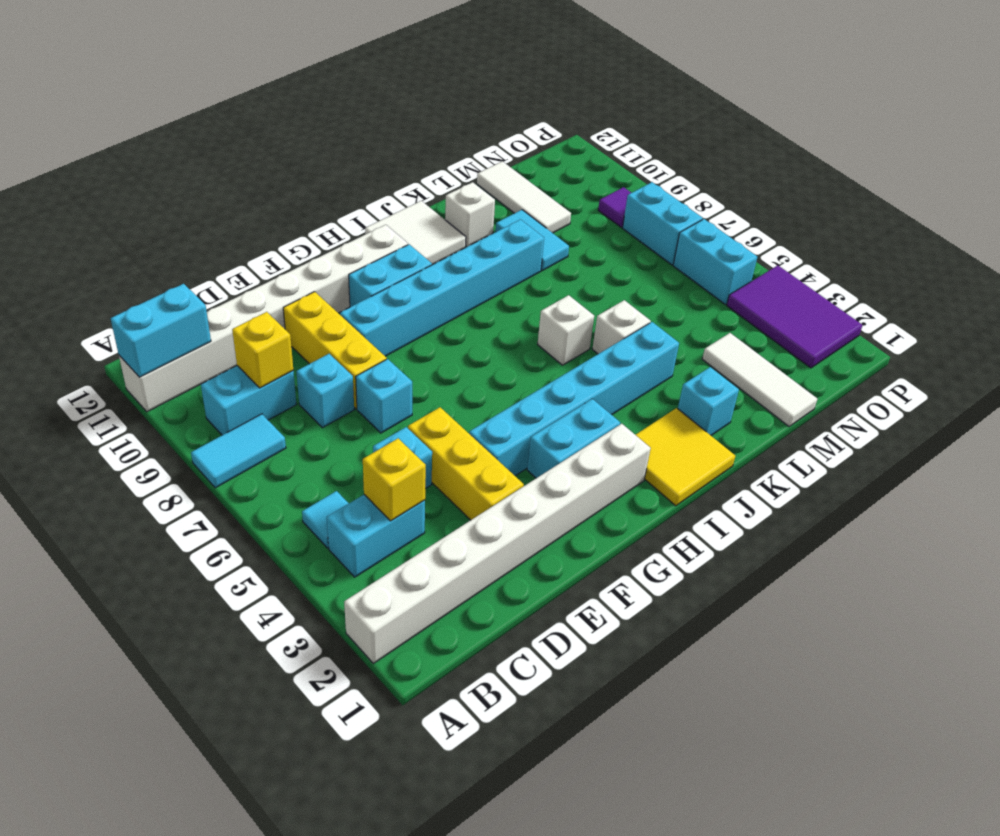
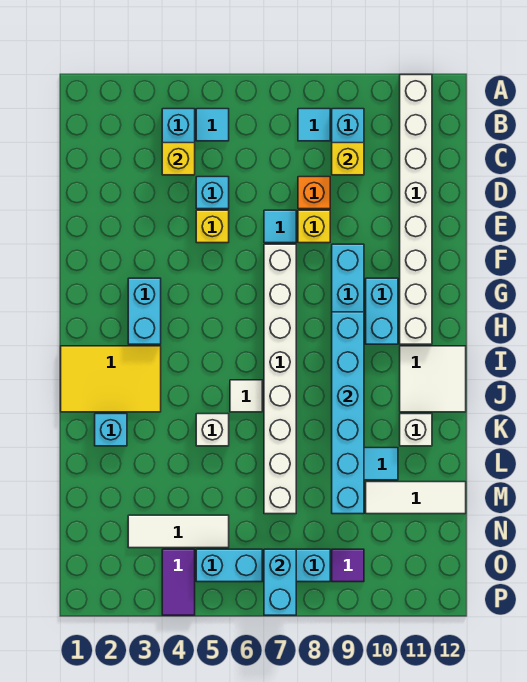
white brick A2:H2 level 1 -> white brick F7:M7 level 1
cyan tile A8:B8 level 1 -> cyan tile B8 level 1
cyan brick A11:B11 level 2 -> cyan brick O7:P7 level 2
cyan brick D8 level 1 -> orange brick D8 level 1
yellow brick E3:E5 level 1 -> yellow brick E5 level 1
cyan brick E7 level 1 -> cyan tile E7 level 1
yellow brick E8:E10 level 1 -> yellow brick E8 level 1
cyan brick F4:K4 level 1 -> cyan brick H9:M9 level 2
yellow tile I1:J2 level 1 -> yellow tile I1:J3 level 1
white brick J6 level 1 -> white tile J6 level 1
white tile M1:M3 level 1 -> white tile N3:N5 level 1
purple tile O2:P4 level 1 -> purple tile O4:P4 level 1

